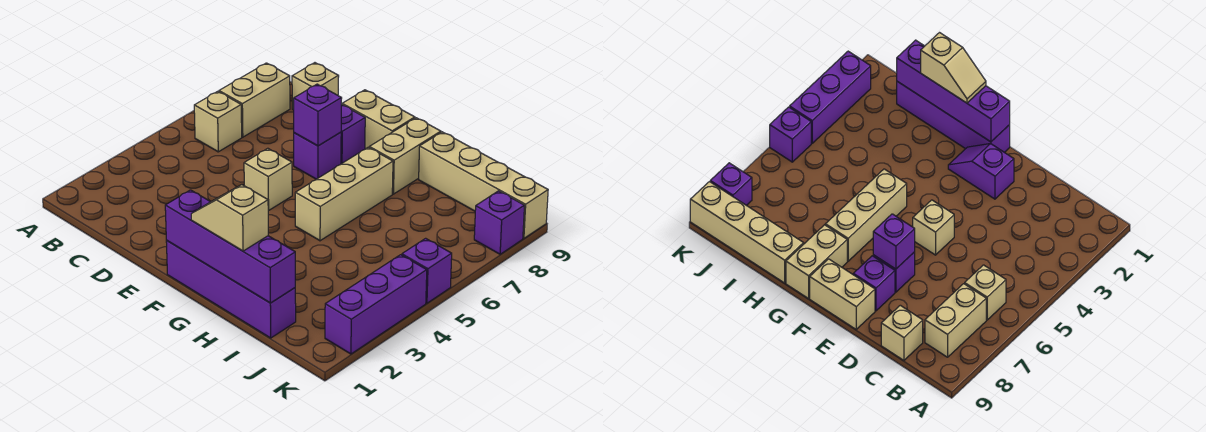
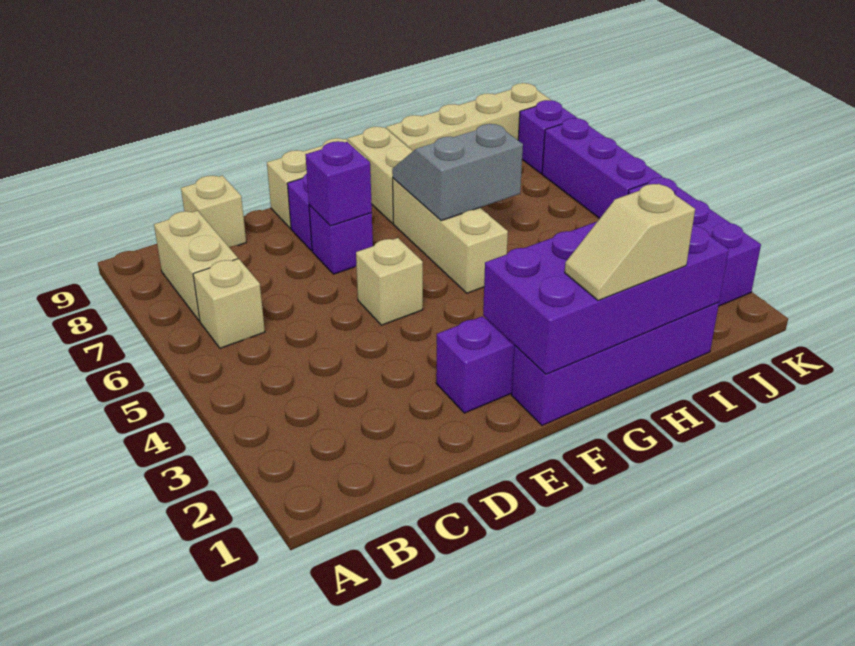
purple brick F1:I1 level 2 -> purple brick F1:I2 level 2
none -> grey slope G6:H7 level 2 top 6
purple brick K5 level 1 -> purple brick K5:K7 level 1

